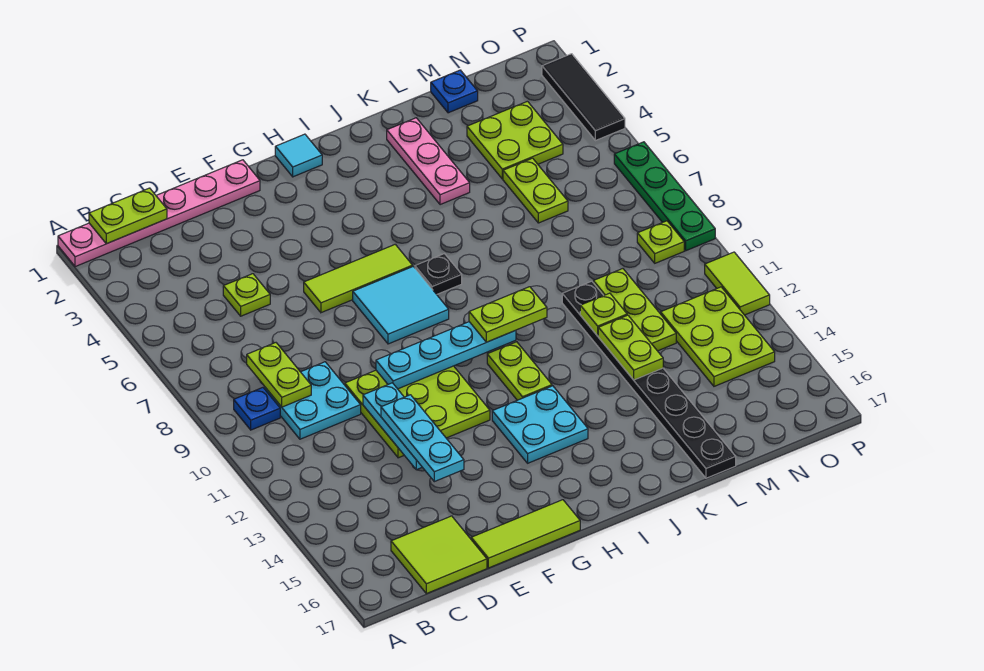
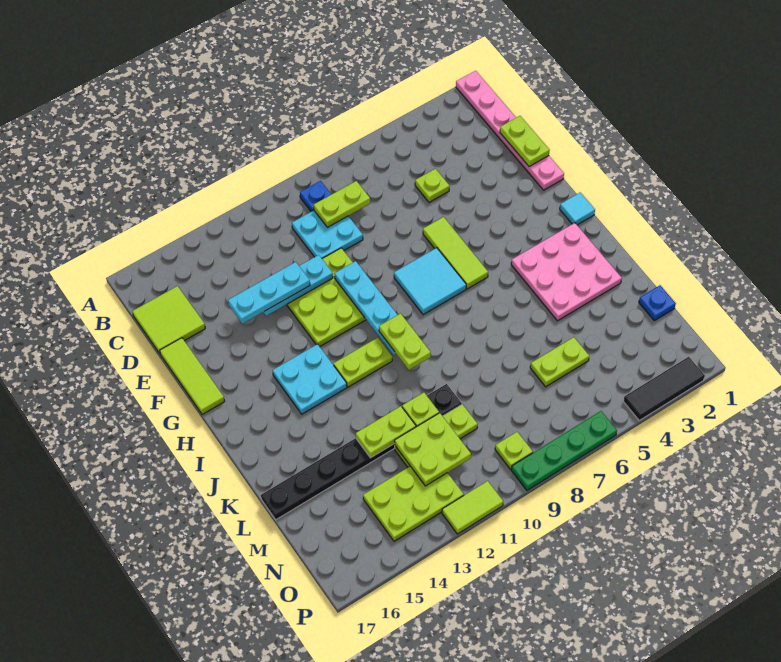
lime plate B1:C1 level 2 -> lime plate D1:E1 level 2
black plate I7 level 1 -> none
pink plate K2:K4 level 1 -> pink plate I2:K4 level 1
lime plate M3:N4 level 1 -> lime plate M11:N12 level 2

